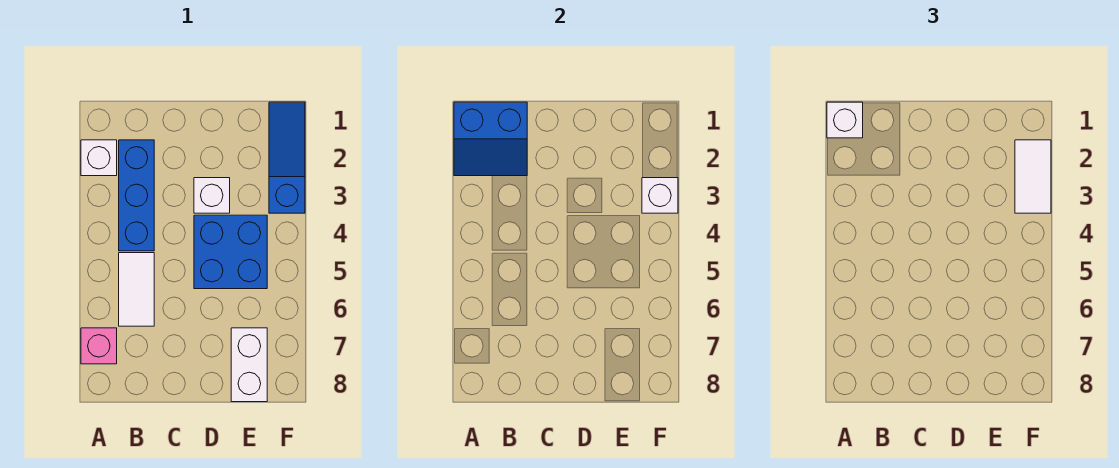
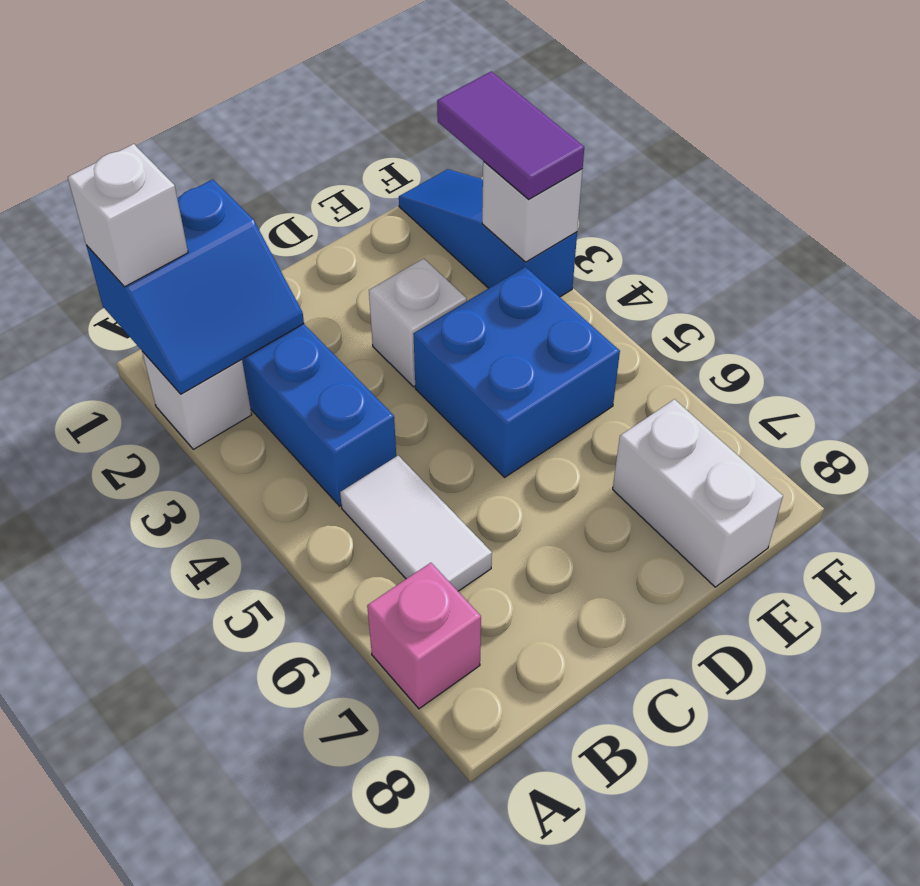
white tile F2:F3 level 3 -> purple tile F2:F3 level 3

